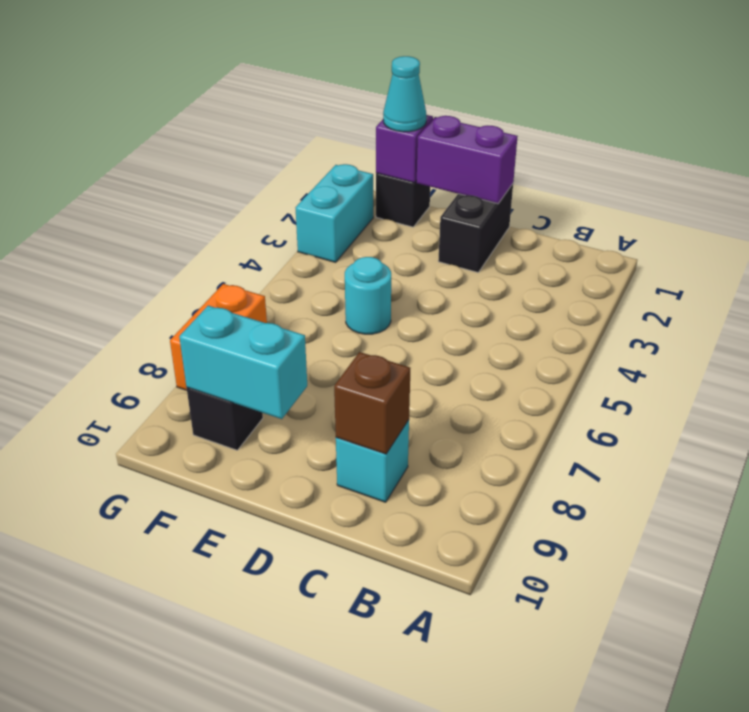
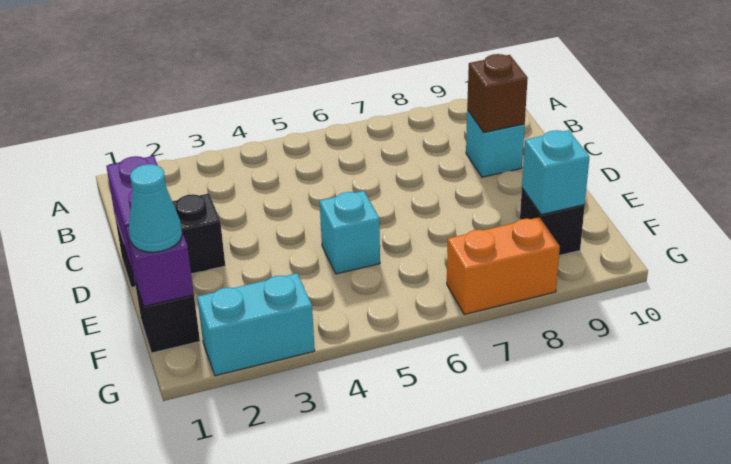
cyan round brick E5 level 1 -> cyan brick E5 level 1
cyan brick E9:F9 level 2 -> cyan brick F9 level 2

